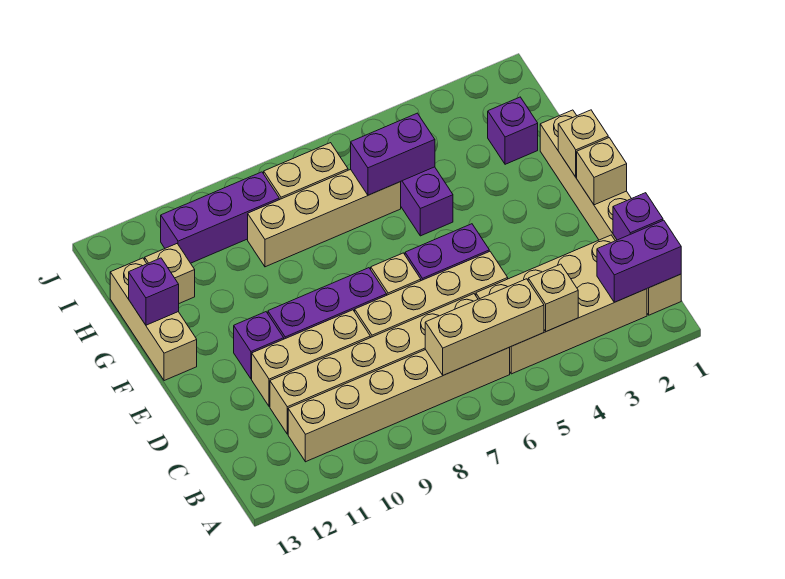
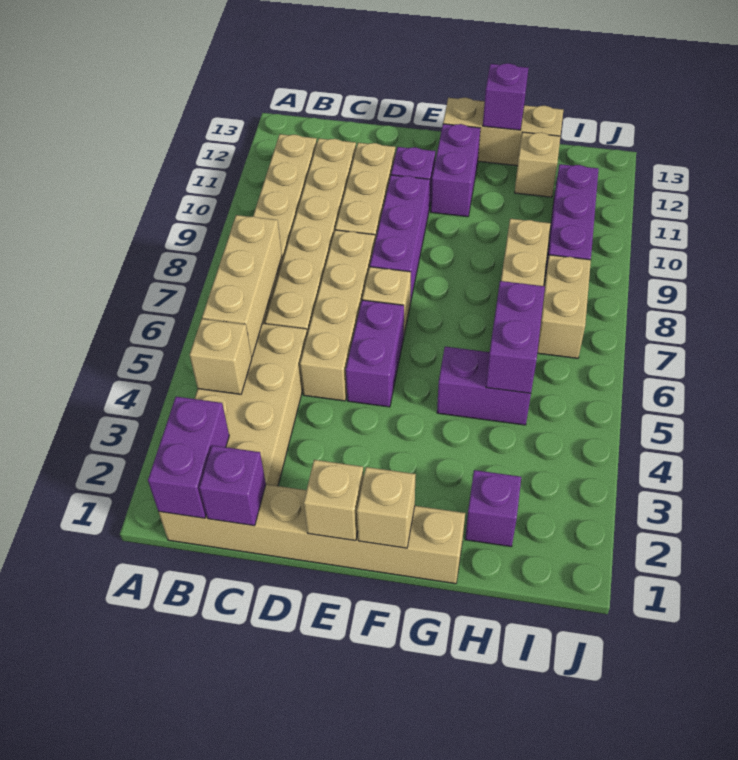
none -> purple brick F11:F12 level 1

